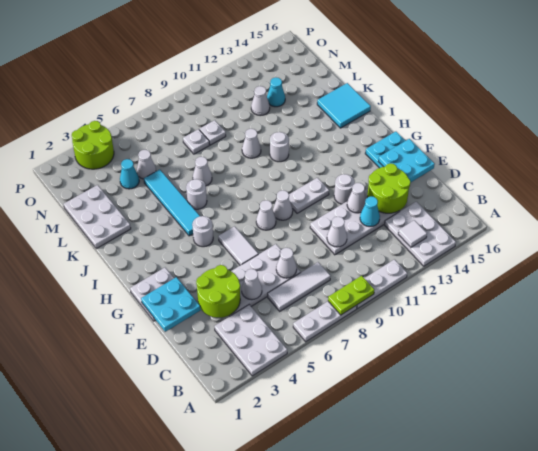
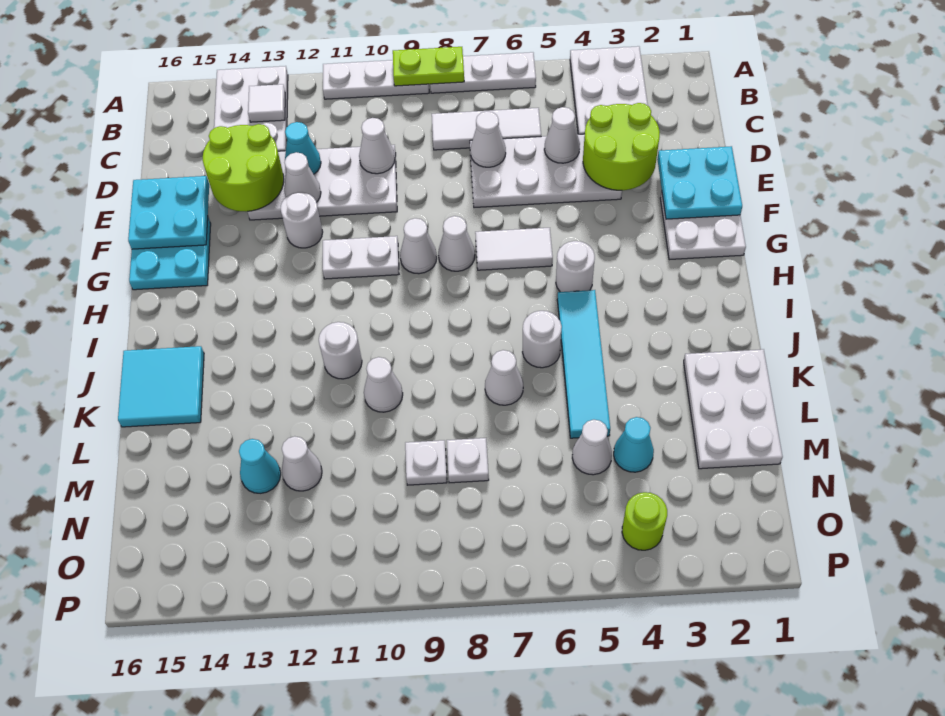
white tile F6:G6 level 1 -> white tile G6:G7 level 1
lime round brick O3:P4 level 1 -> lime round brick O4 level 1

